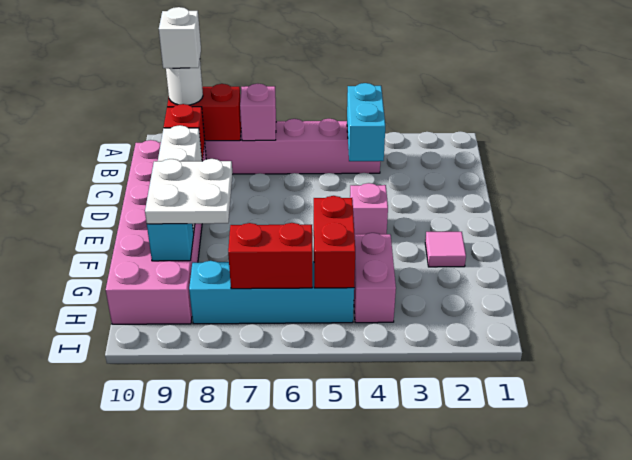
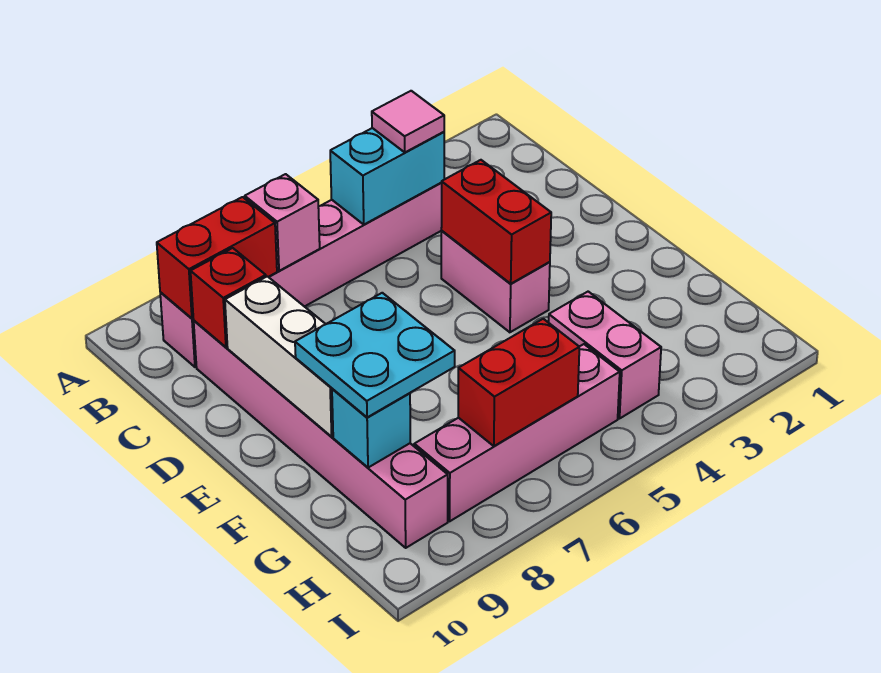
cyan brick B4:C4 level 2 -> cyan brick B4:B5 level 2
white round brick B9 level 3 -> none
white brick B9 level 4 -> none
pink brick C9:H10 level 1 -> pink brick C9:H9 level 1
pink brick E4 level 1 -> pink brick D4:E4 level 1
pink tile F2 level 1 -> pink tile B4 level 3
white plate F8:G9 level 3 -> cyan plate F8:G9 level 3
red brick G5:H5 level 2 -> red brick D4:E4 level 2
cyan brick H5:H8 level 1 -> pink brick H5:H8 level 1

